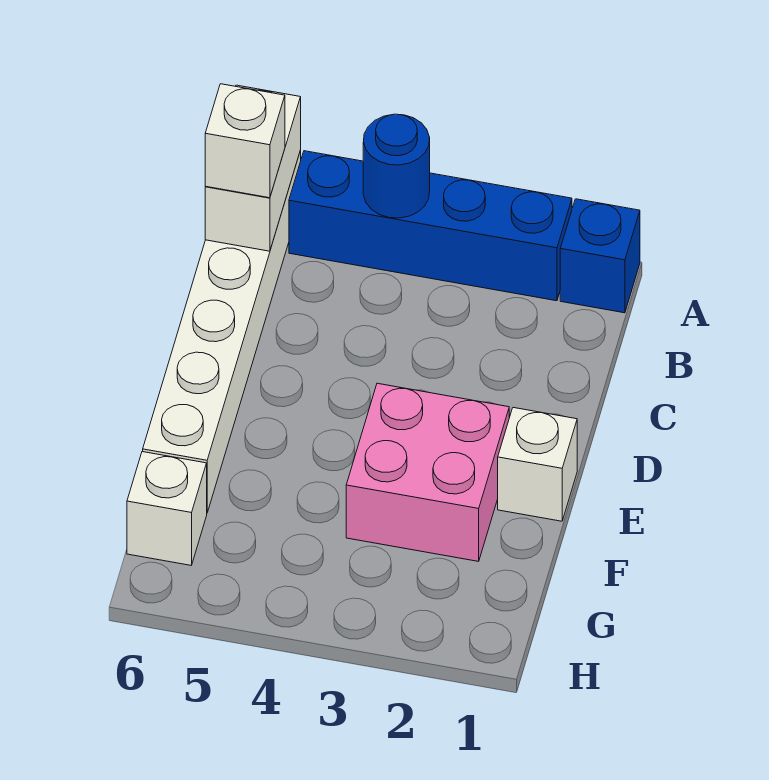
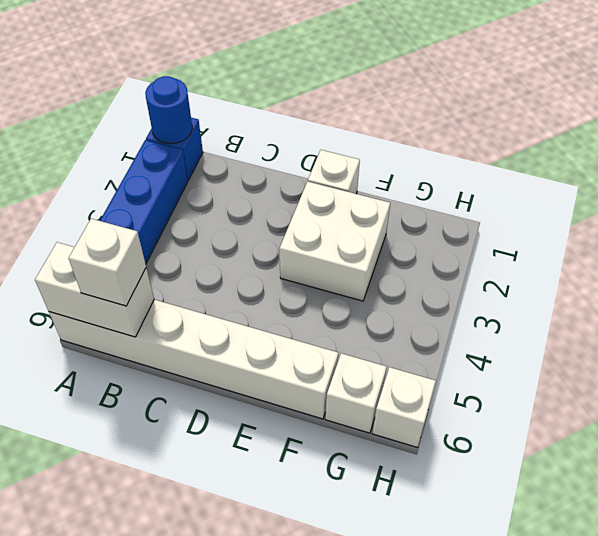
blue round brick A4 level 2 -> blue round brick A1 level 2
pink brick E2:F3 level 1 -> white brick E2:F3 level 1
none -> white brick H6 level 1

